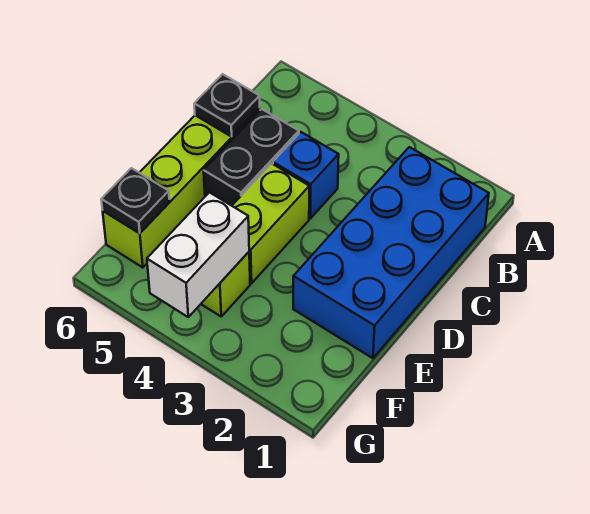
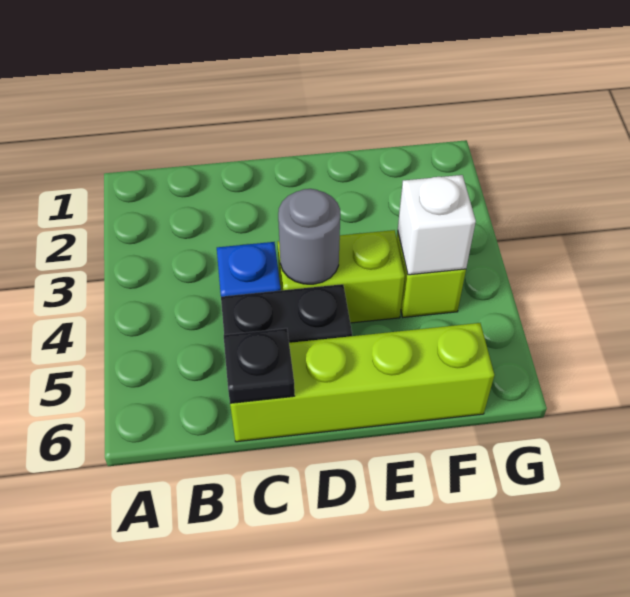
blue brick B1:E2 level 1 -> none
none -> grey round brick D4 level 2
white brick F4:G4 level 2 -> white brick F4 level 2
black plate F6 level 2 -> none

